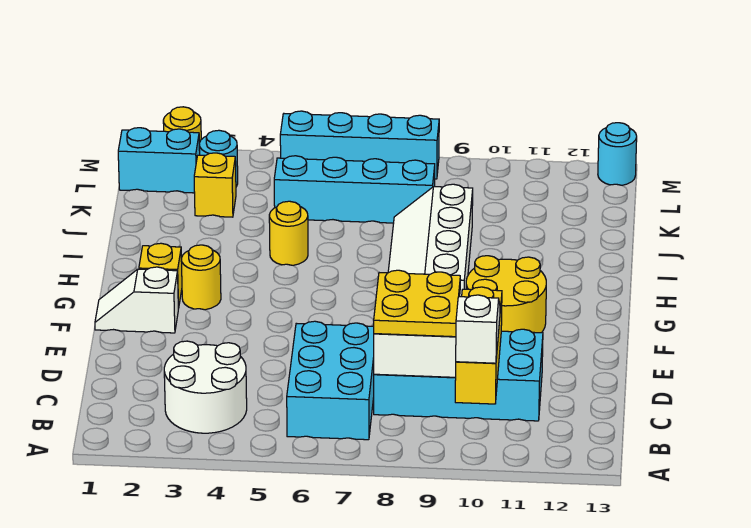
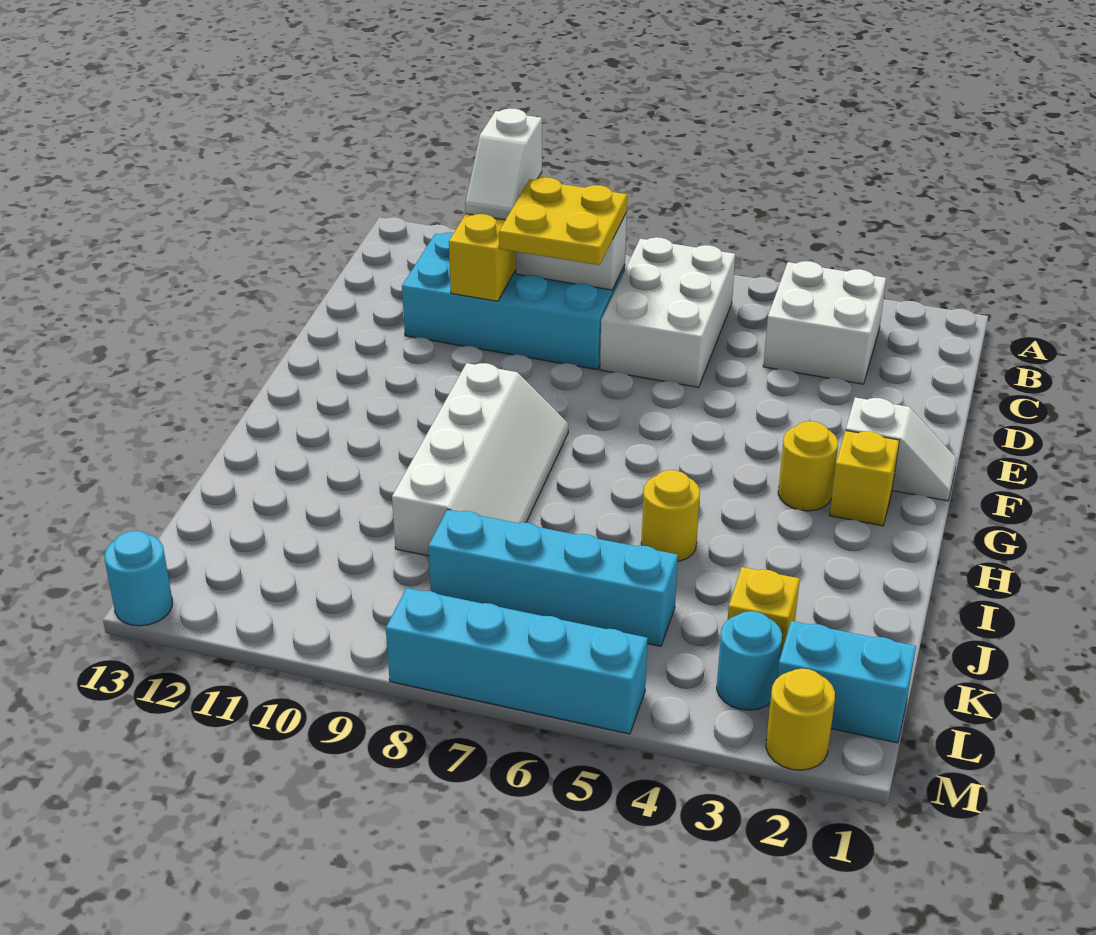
white round brick B3:C4 level 1 -> white brick B3:C4 level 1
cyan brick B6:D7 level 1 -> white brick B6:D7 level 1
yellow round brick F10:G11 level 1 -> none

